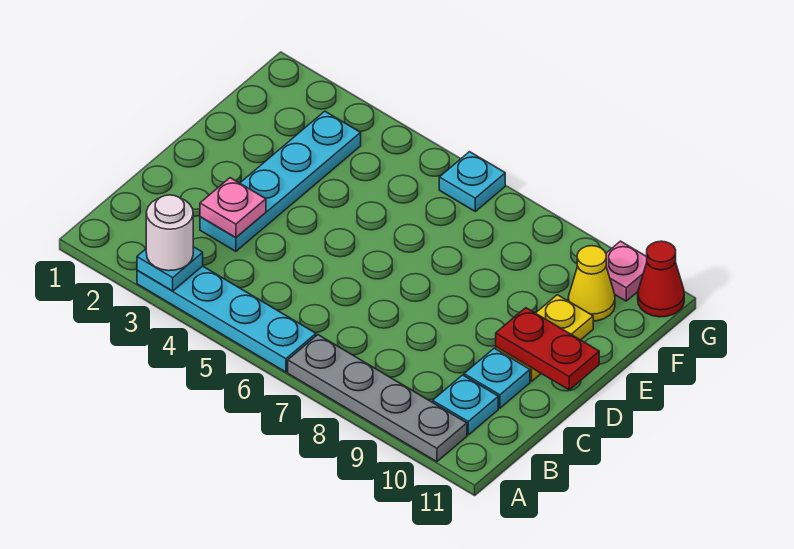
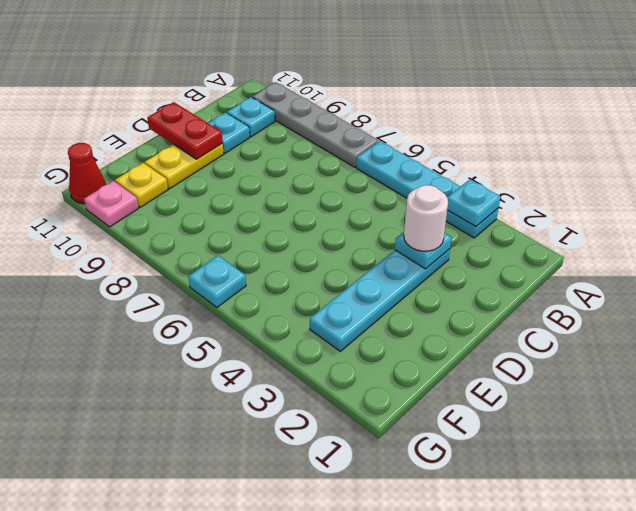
white round brick A3 level 3 -> white round brick C3 level 3
pink plate C3 level 2 -> cyan plate C3 level 2
yellow cone F10 level 1 -> yellow plate F10 level 1

